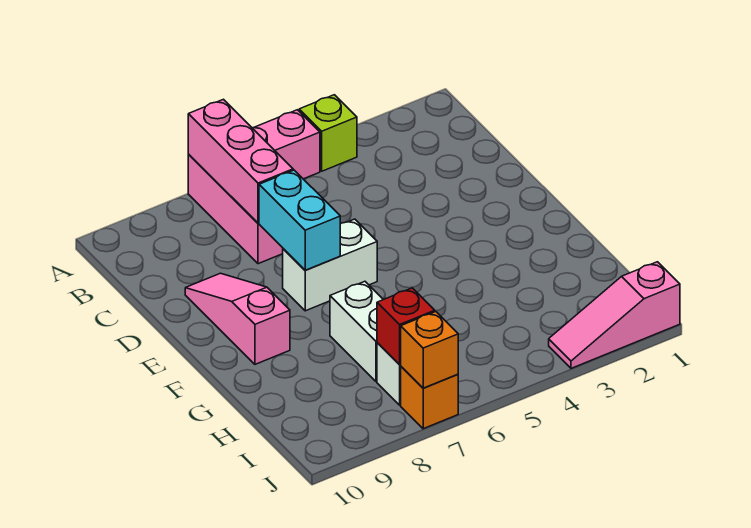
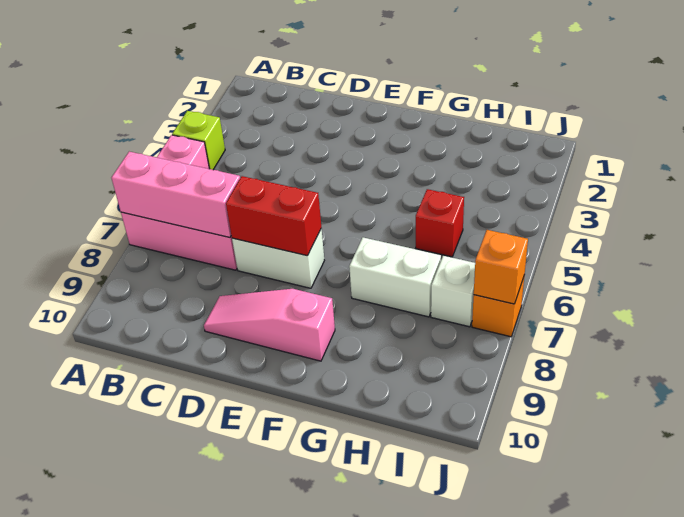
cyan brick D7:E7 level 2 -> red brick D7:E7 level 2
white brick E6:E7 level 1 -> white brick D7:E7 level 1
red brick I7 level 2 -> red brick H5 level 1
pink slope J1:J3 level 1 top 1 -> none

